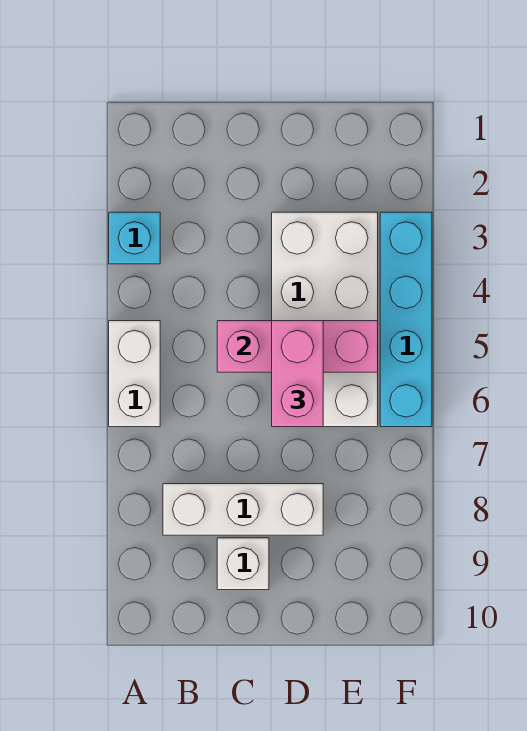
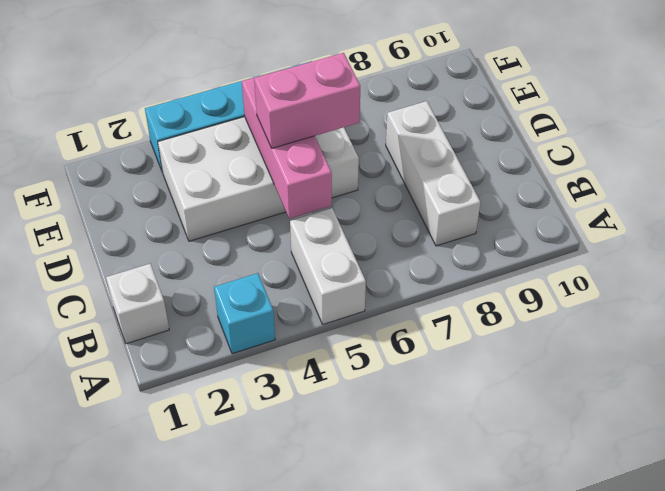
white brick A5:A6 level 1 -> white brick A5:B5 level 1
white brick C9 level 1 -> white brick B1 level 1

